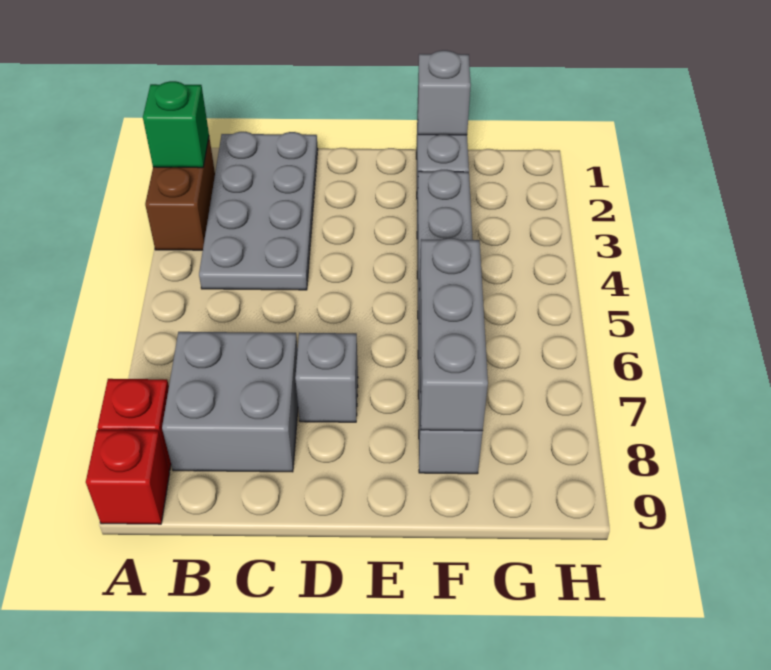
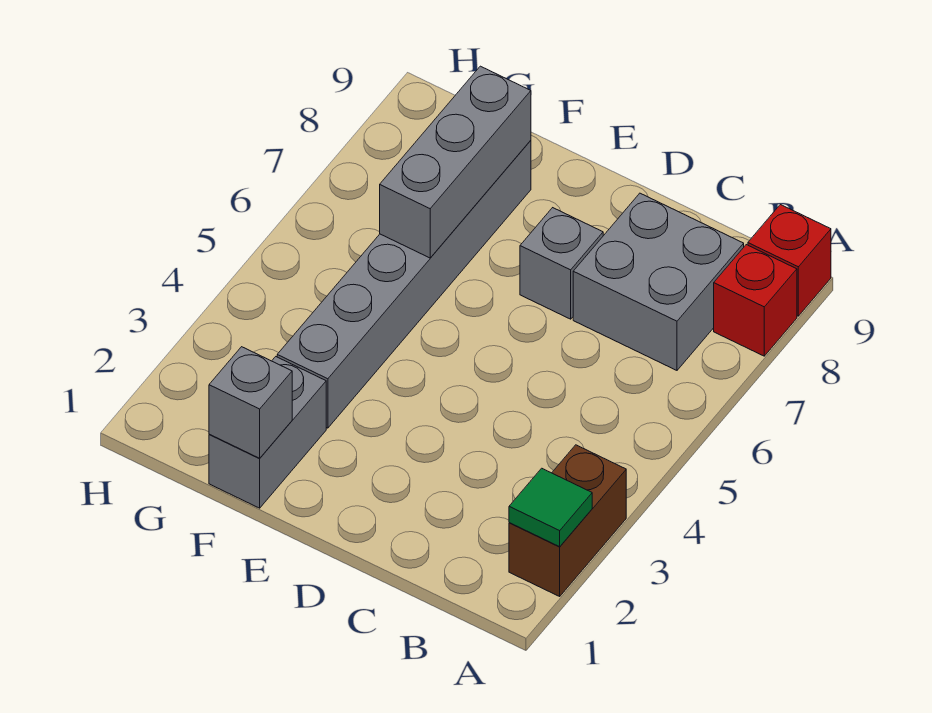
green brick A2 level 2 -> green tile A2 level 2
grey plate B1:C4 level 1 -> none

